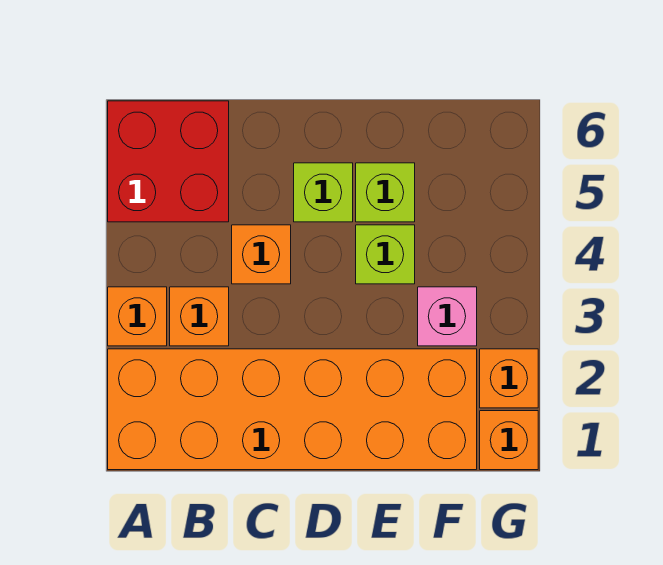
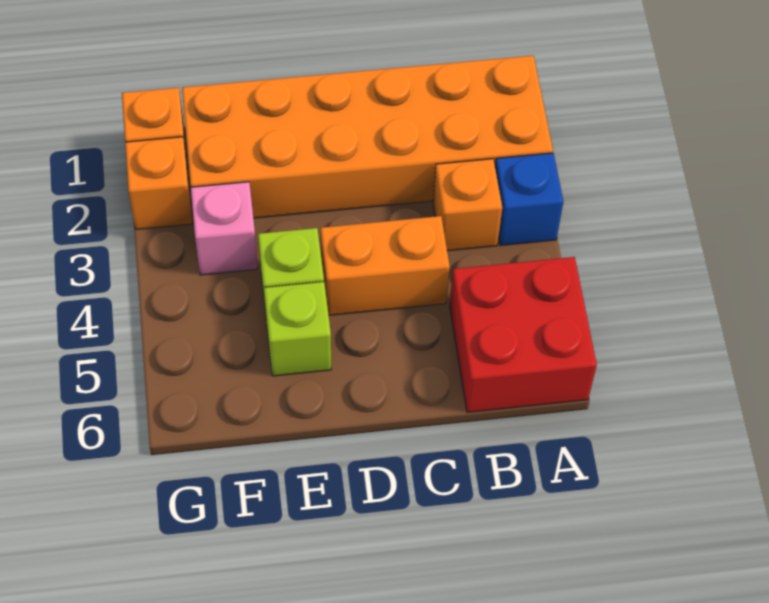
orange brick A3 level 1 -> blue brick A3 level 1
orange brick C4 level 1 -> orange brick C4:D4 level 1
lime brick D5 level 1 -> none

